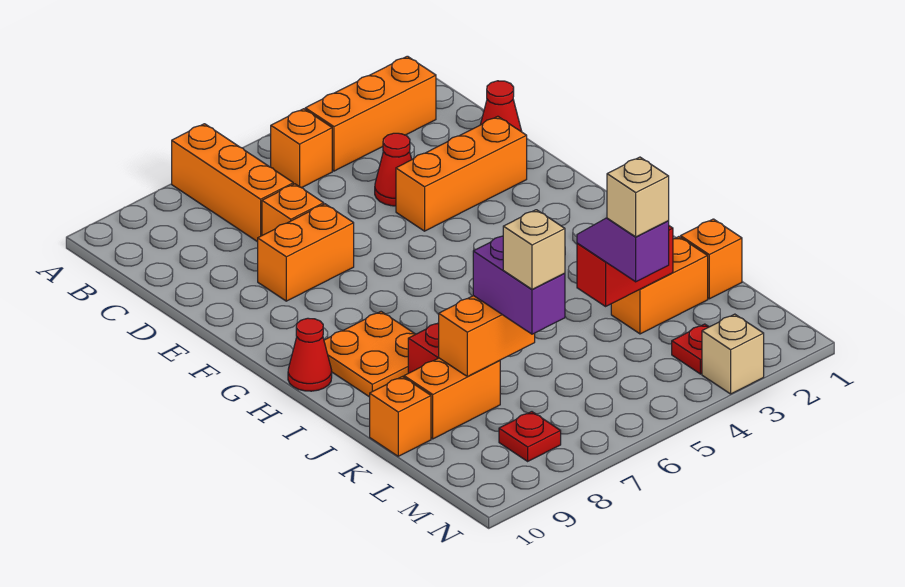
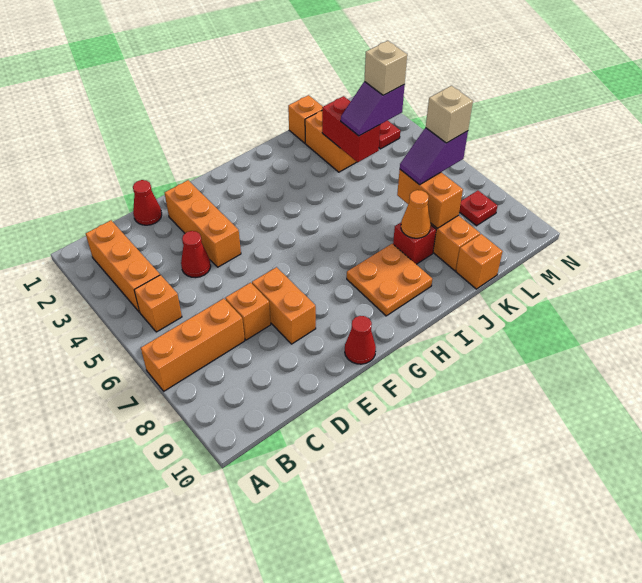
red cone H10 level 1 -> red cone F10 level 1
none -> orange cone J8 level 2
purple brick K7:L7 level 3 -> purple slope K7:L7 level 3 top L
tan brick N3 level 1 -> none

